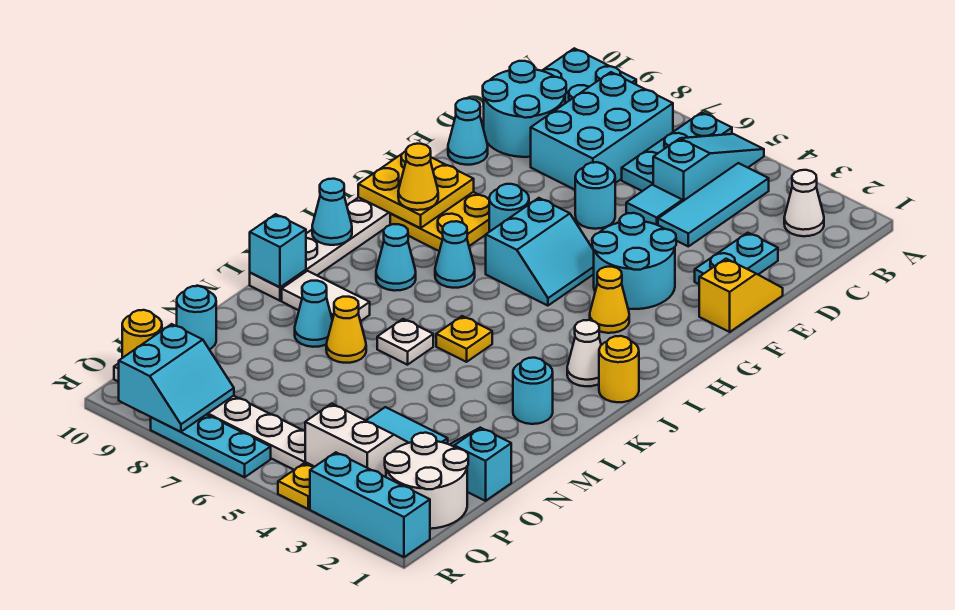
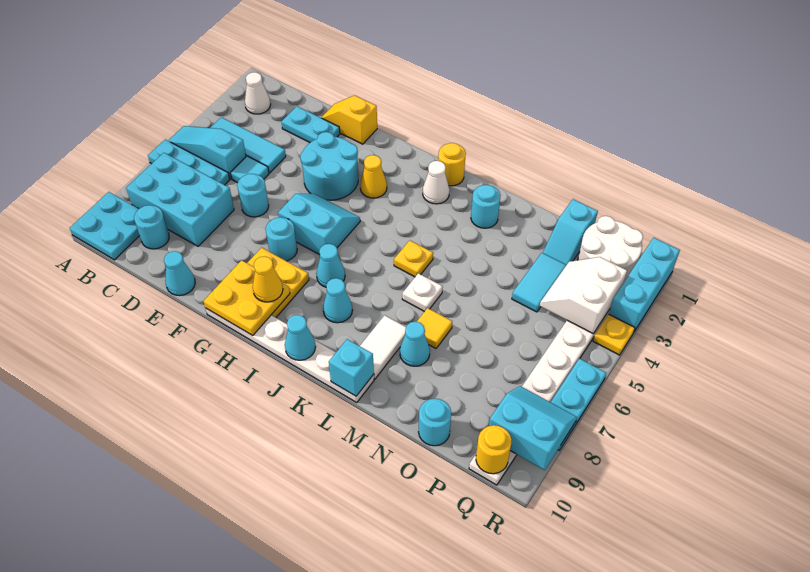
cyan round brick C9:D10 level 1 -> cyan round brick C9 level 1
yellow cone M7 level 1 -> yellow tile M7 level 1

